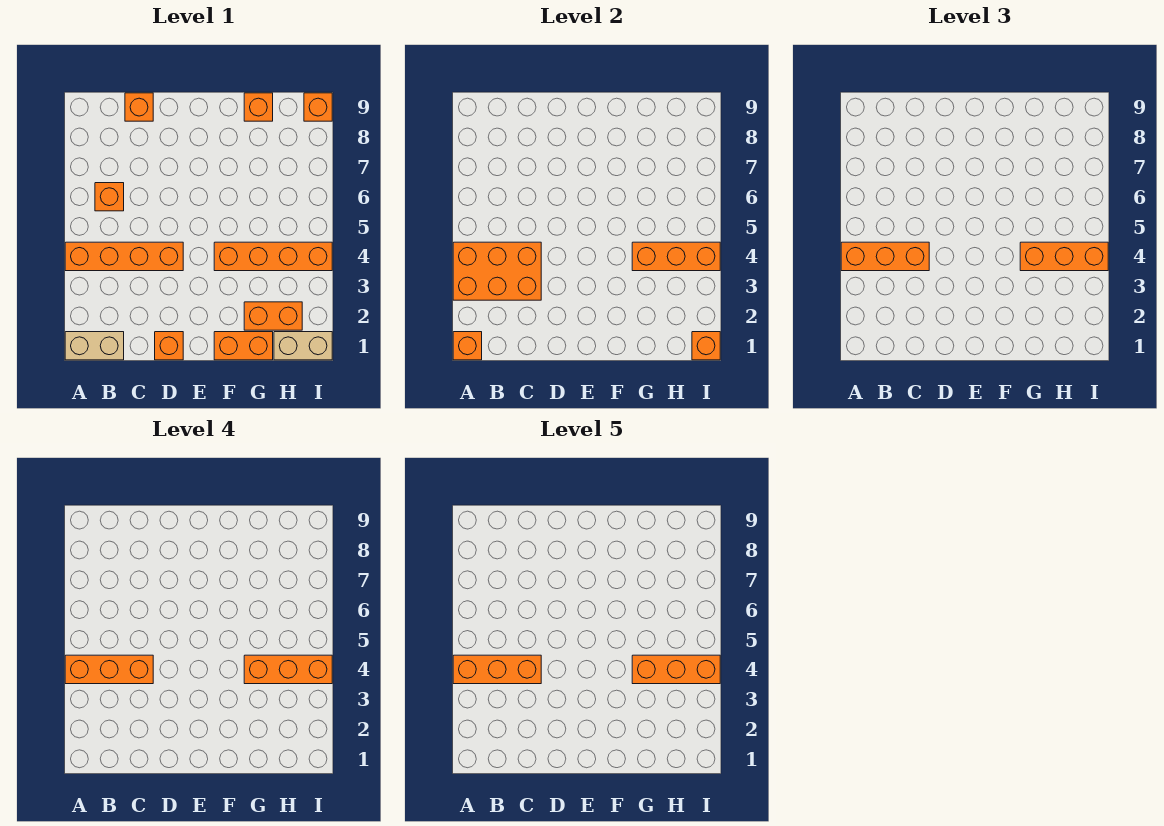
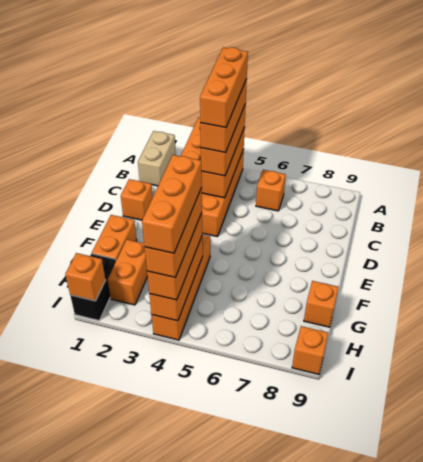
orange brick A1 level 2 -> none
orange brick C9 level 1 -> none
tan brick H1:I1 level 1 -> black brick H1:I1 level 1

